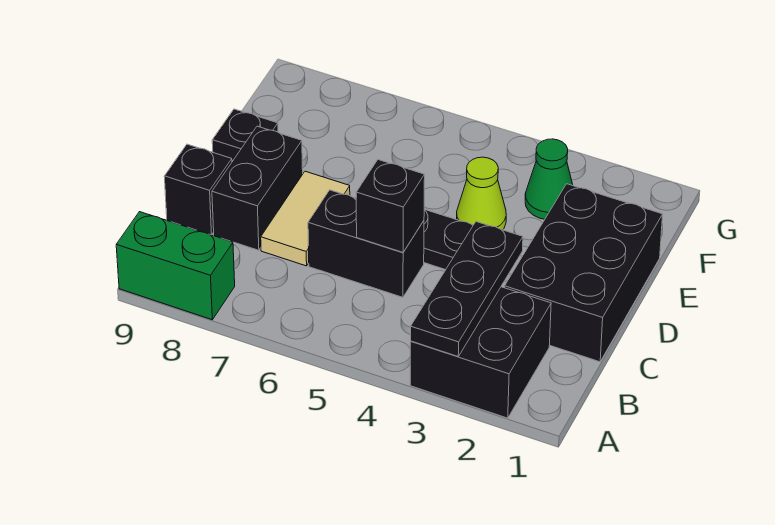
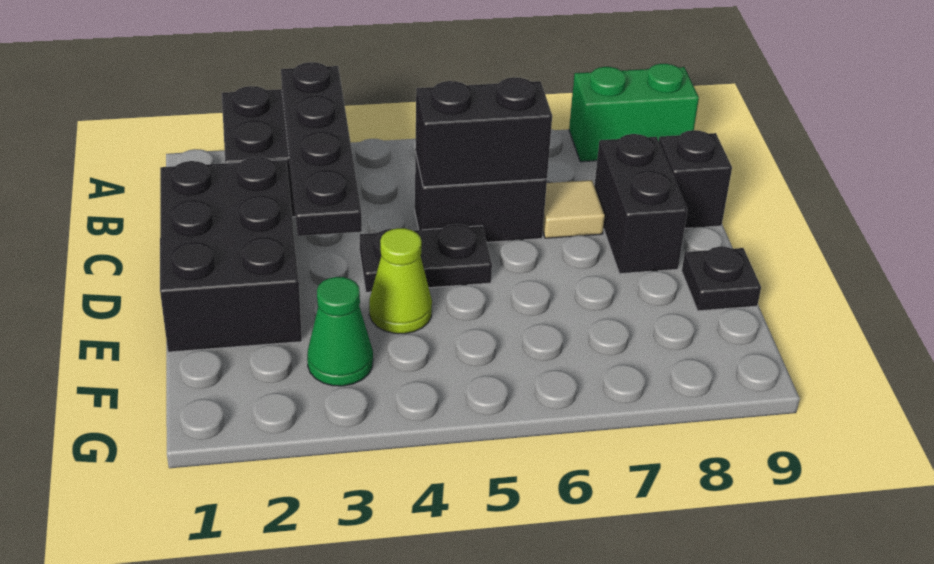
black plate A3:C3 level 2 -> black plate A3:D3 level 2
black brick C5 level 2 -> black brick C5:C6 level 2
tan tile C7:D7 level 1 -> tan tile C7 level 1

